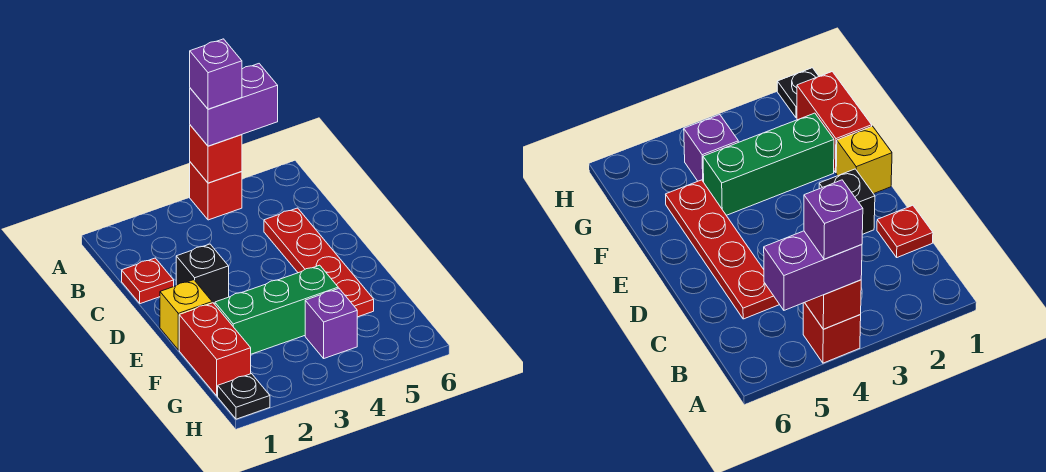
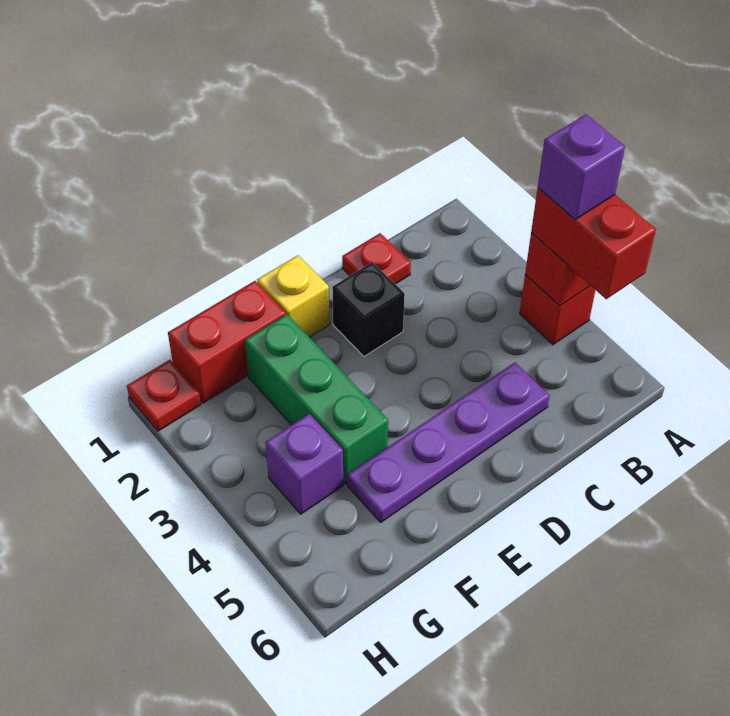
purple brick A4:A5 level 3 -> red brick A4:A5 level 3
red plate C5:F5 level 1 -> purple plate C5:F5 level 1
black plate H1 level 1 -> red plate H1 level 1

